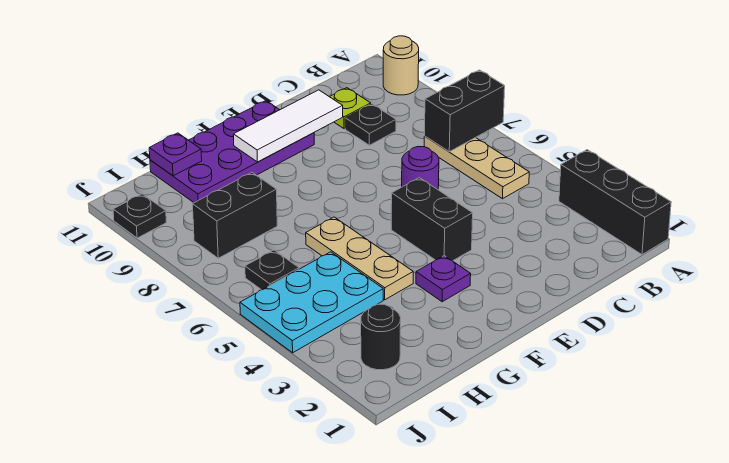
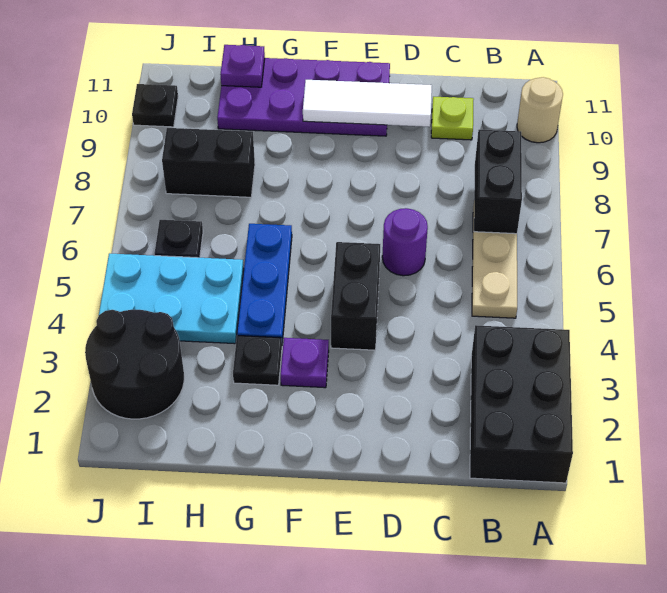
black brick A1:A3 level 1 -> black brick A1:B3 level 1
black brick A7:B7 level 2 -> black brick B7:B8 level 2
black plate C9 level 1 -> black plate G3 level 1
tan plate G4:G6 level 1 -> blue plate G4:G6 level 1
black round brick I2 level 1 -> black round brick I2:J3 level 1

